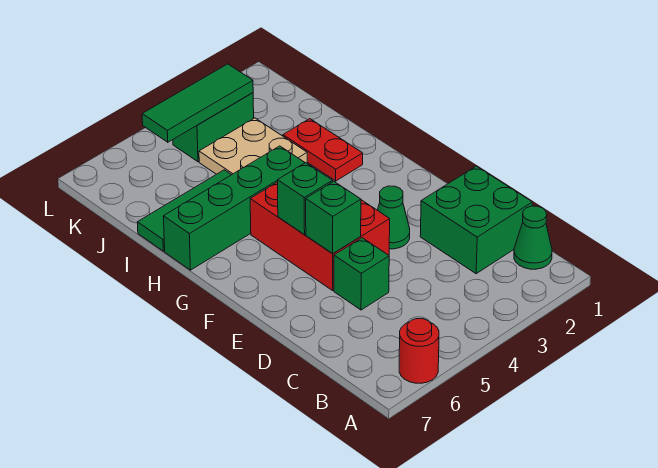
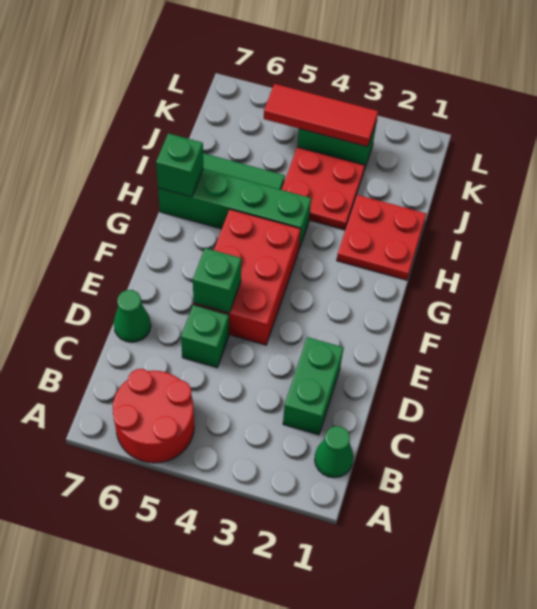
red round brick A6 level 1 -> red round brick A5:B6 level 1
green brick C1:D2 level 1 -> green brick C2:D2 level 1
green cone E3 level 1 -> green cone D7 level 1
green brick F5 level 2 -> green brick H7 level 2
red plate H2:I2 level 1 -> red plate H1:I2 level 1
tan plate I3:J4 level 1 -> red plate I3:J4 level 1
green tile K3:K5 level 2 -> red tile K3:K5 level 2

